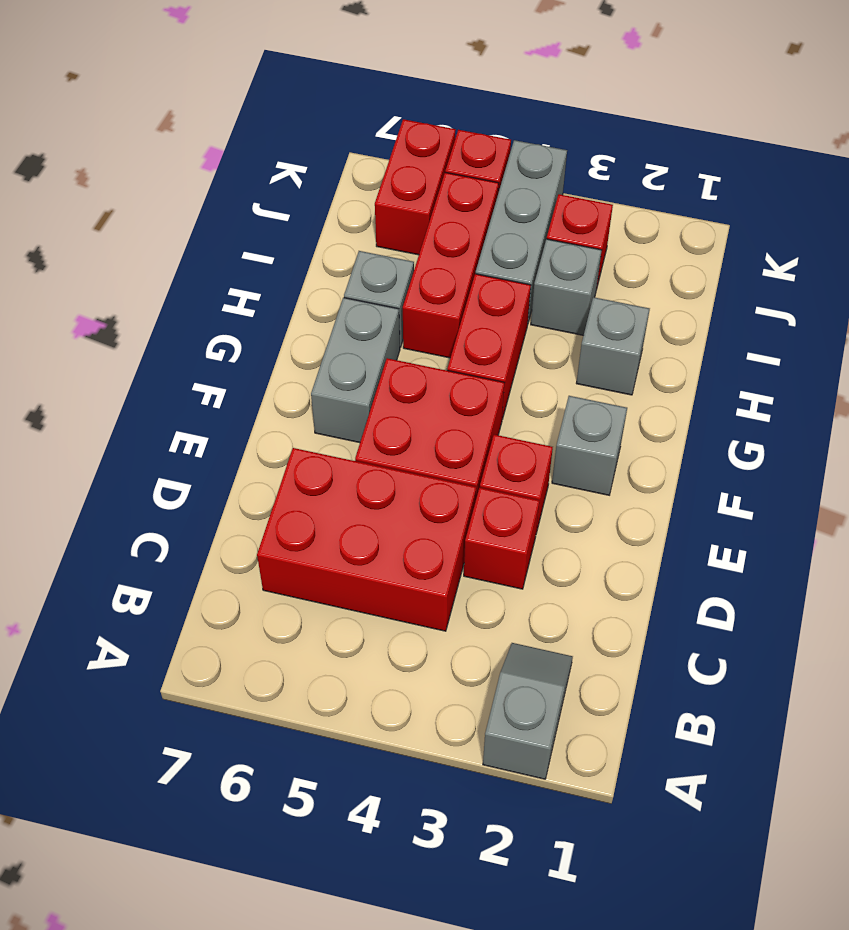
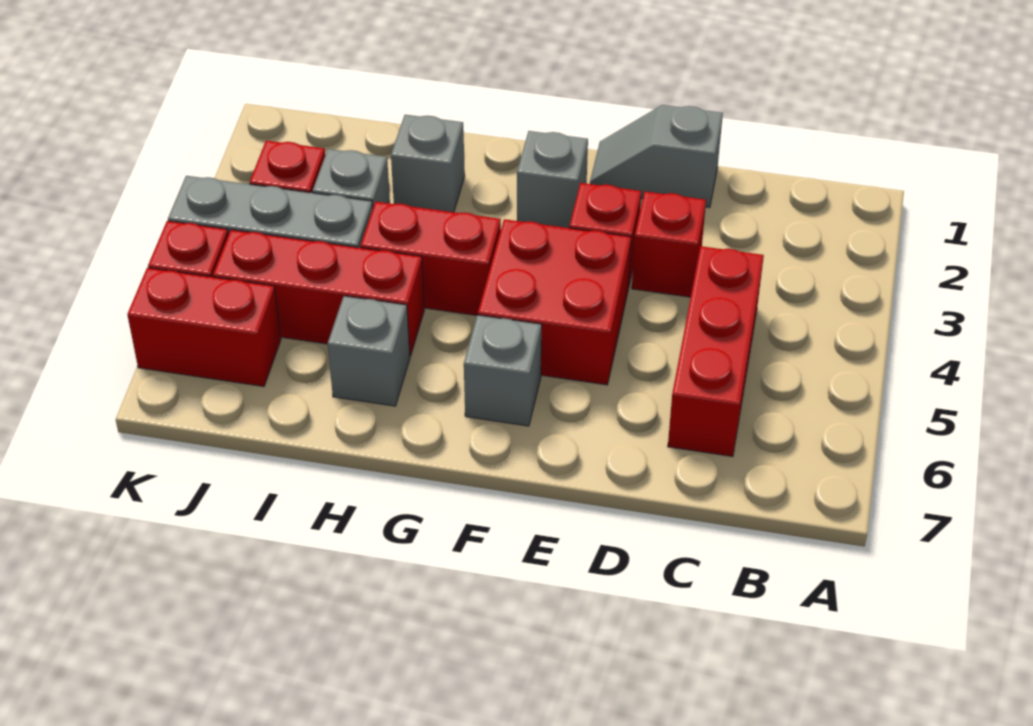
grey slope A2:B2 level 1 top A -> grey slope D1:E1 level 1 top D
red brick C4:D6 level 1 -> red brick C4:C6 level 1
grey brick F6:G6 level 1 -> grey brick F6 level 1

